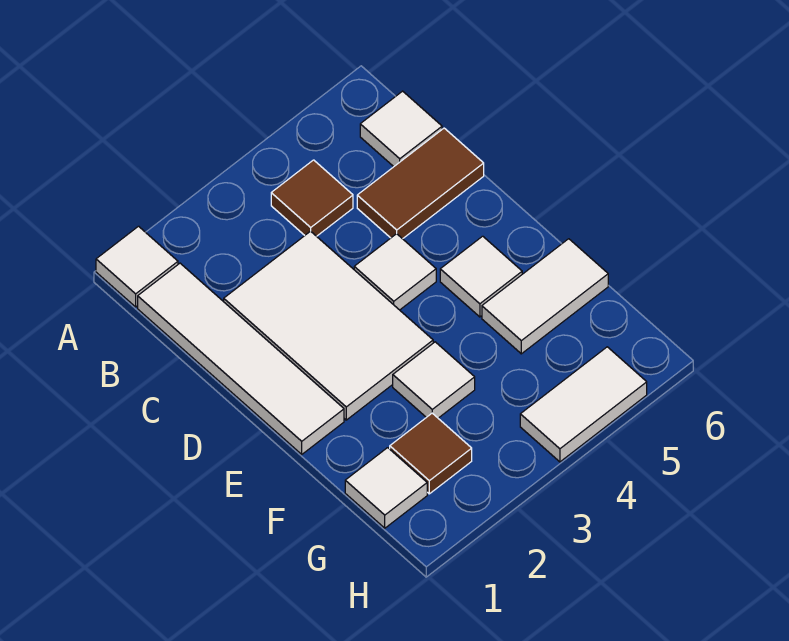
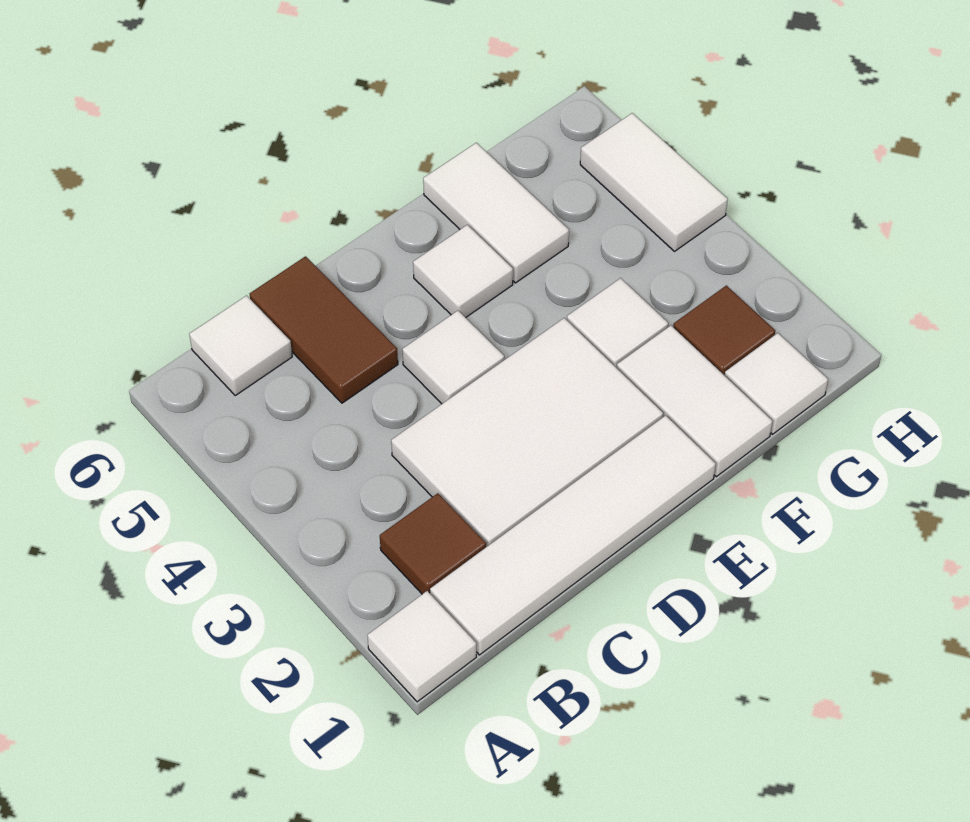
brown tile B4 level 1 -> brown tile B2 level 1
none -> white tile F1:F2 level 1

